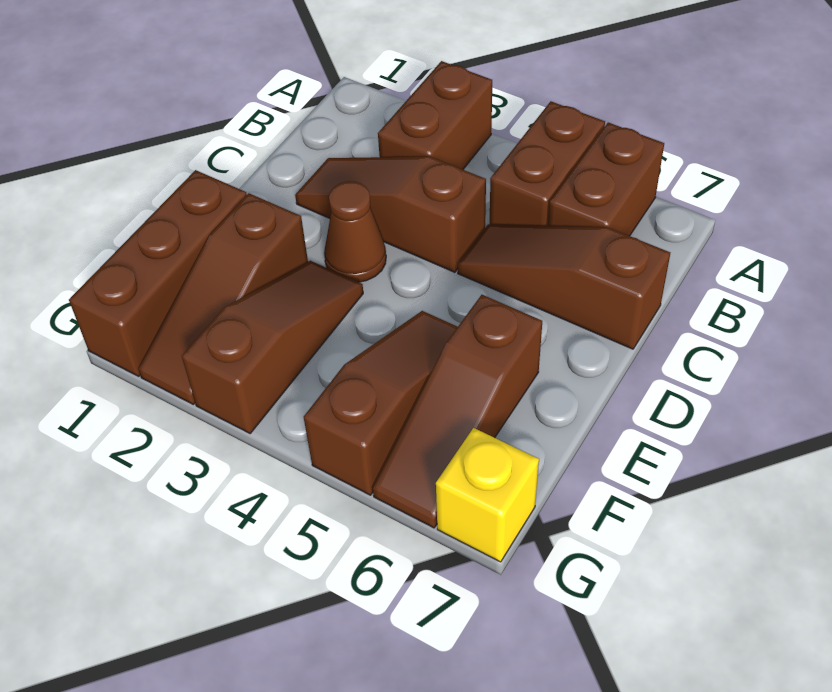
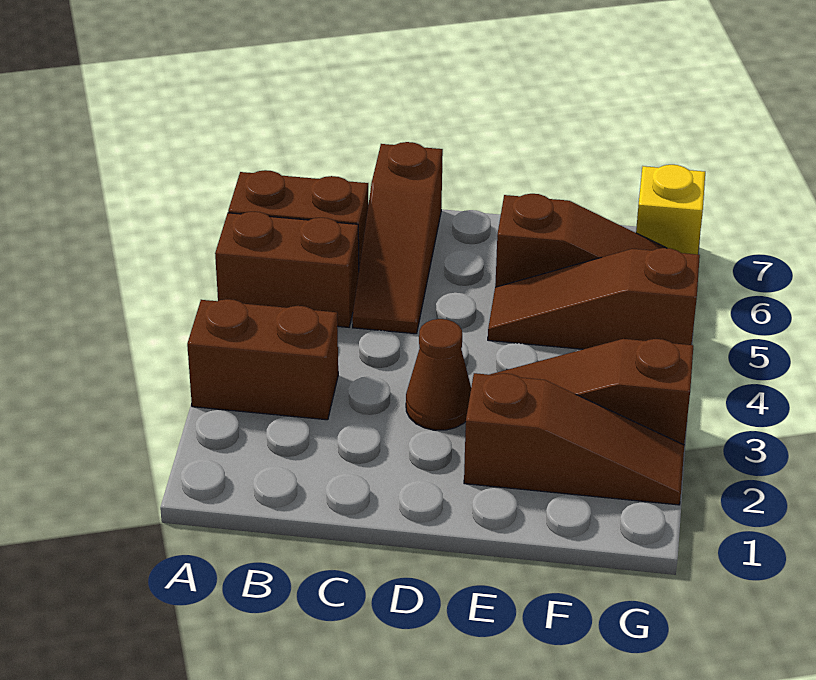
brown slope C2:C4 level 1 top 4 -> none
brown brick E1:G1 level 1 -> none

